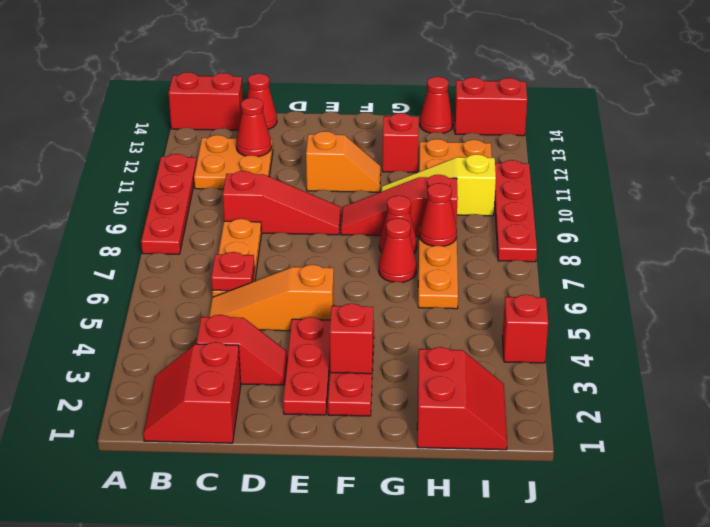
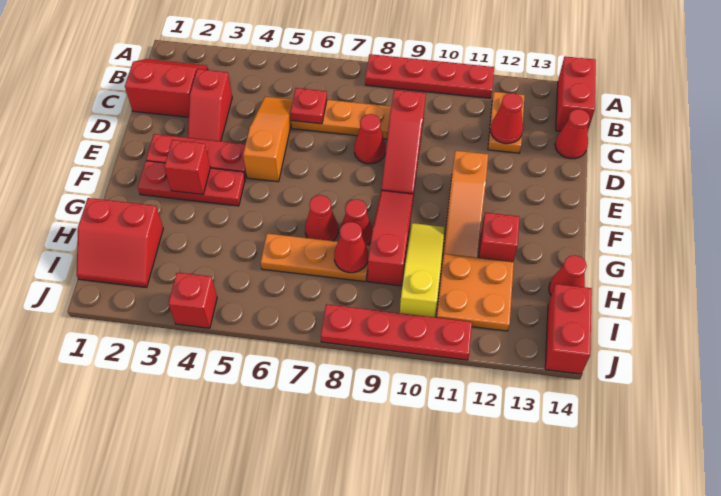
orange plate B11:C12 level 1 -> orange plate B12:C12 level 1
none -> red cone D8 level 1
orange slope E11:F11 level 1 top E -> orange slope E11:G11 level 1 top E

